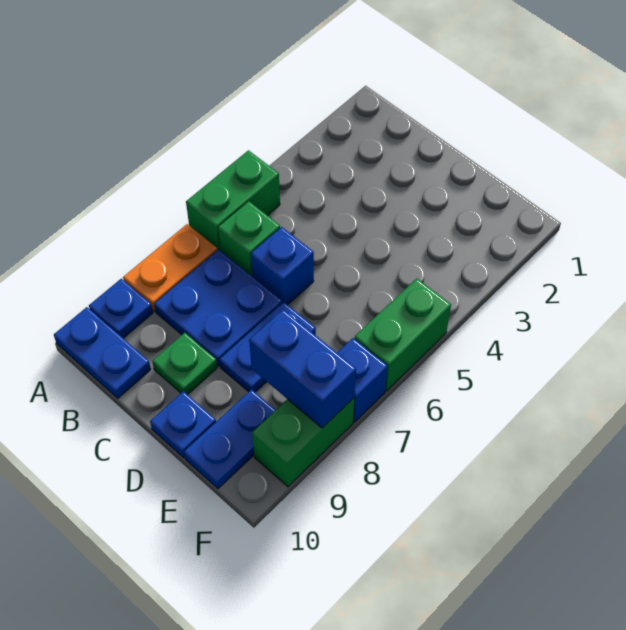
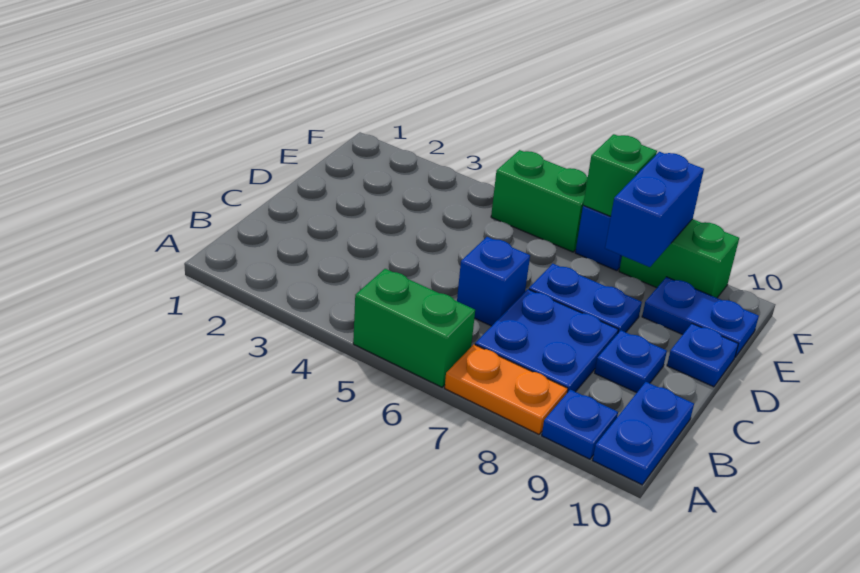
green brick B6 level 1 -> green brick F7 level 2
green plate C9 level 1 -> blue plate C9 level 1

